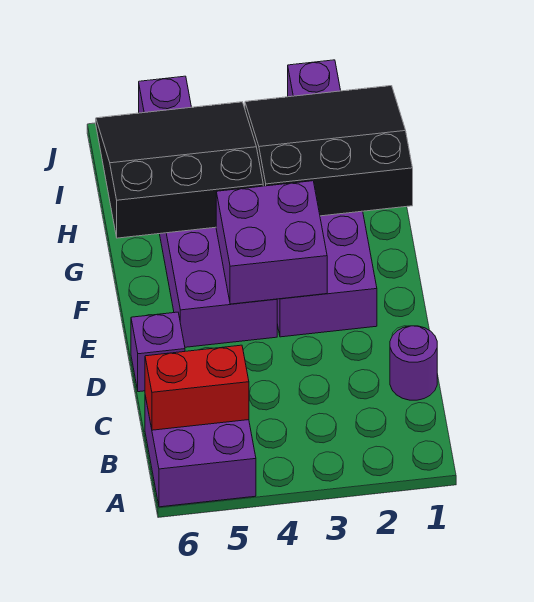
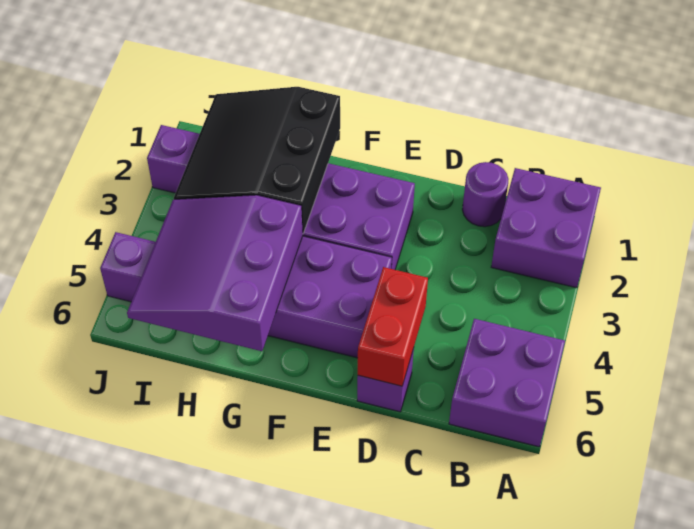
red brick B5:B6 level 2 -> red brick D5:D6 level 2
purple brick E3:F4 level 2 -> purple brick A1:B2 level 1
black slope G4:I6 level 2 top G -> purple slope G4:I6 level 2 top G

